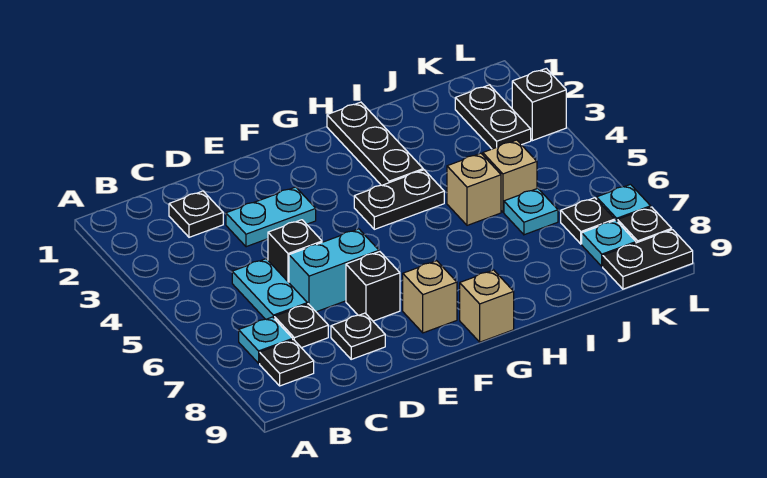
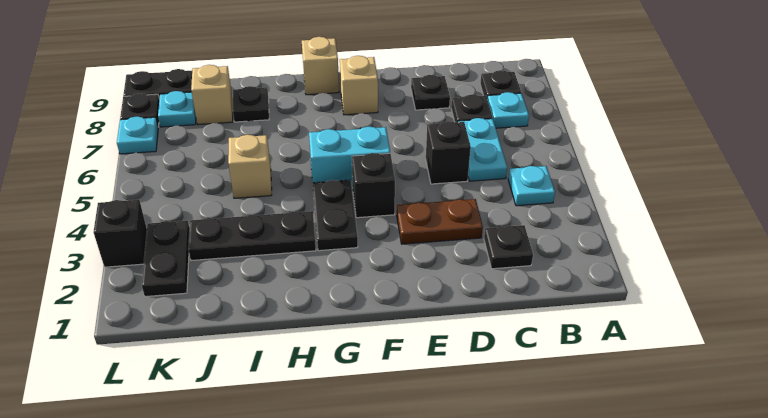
cyan plate D3:E3 level 1 -> brown plate D3:E3 level 1
cyan brick D6:E6 level 1 -> cyan brick F5:G5 level 1
black brick E7 level 1 -> black brick F4 level 1
black plate G4:H4 level 1 -> black plate G3:G4 level 1
black plate H1:H3 level 1 -> black plate H3:J3 level 1
tan brick J5 level 1 -> tan brick J8 level 1
cyan plate J6 level 1 -> cyan plate B4 level 1
black plate K7 level 1 -> black plate I8 level 1

